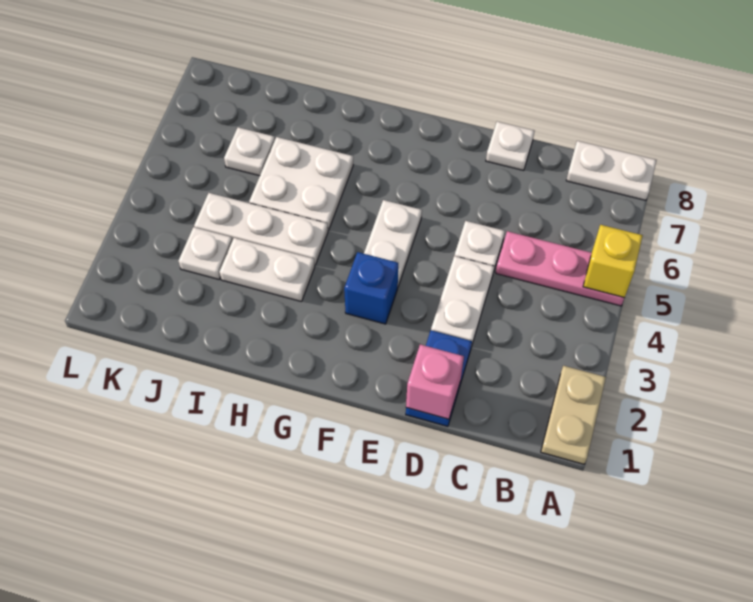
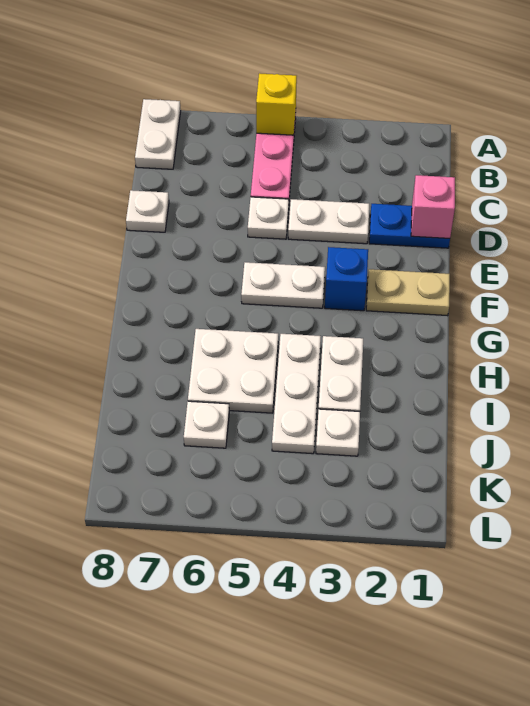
tan plate A1:A2 level 1 -> tan plate F1:F2 level 1

